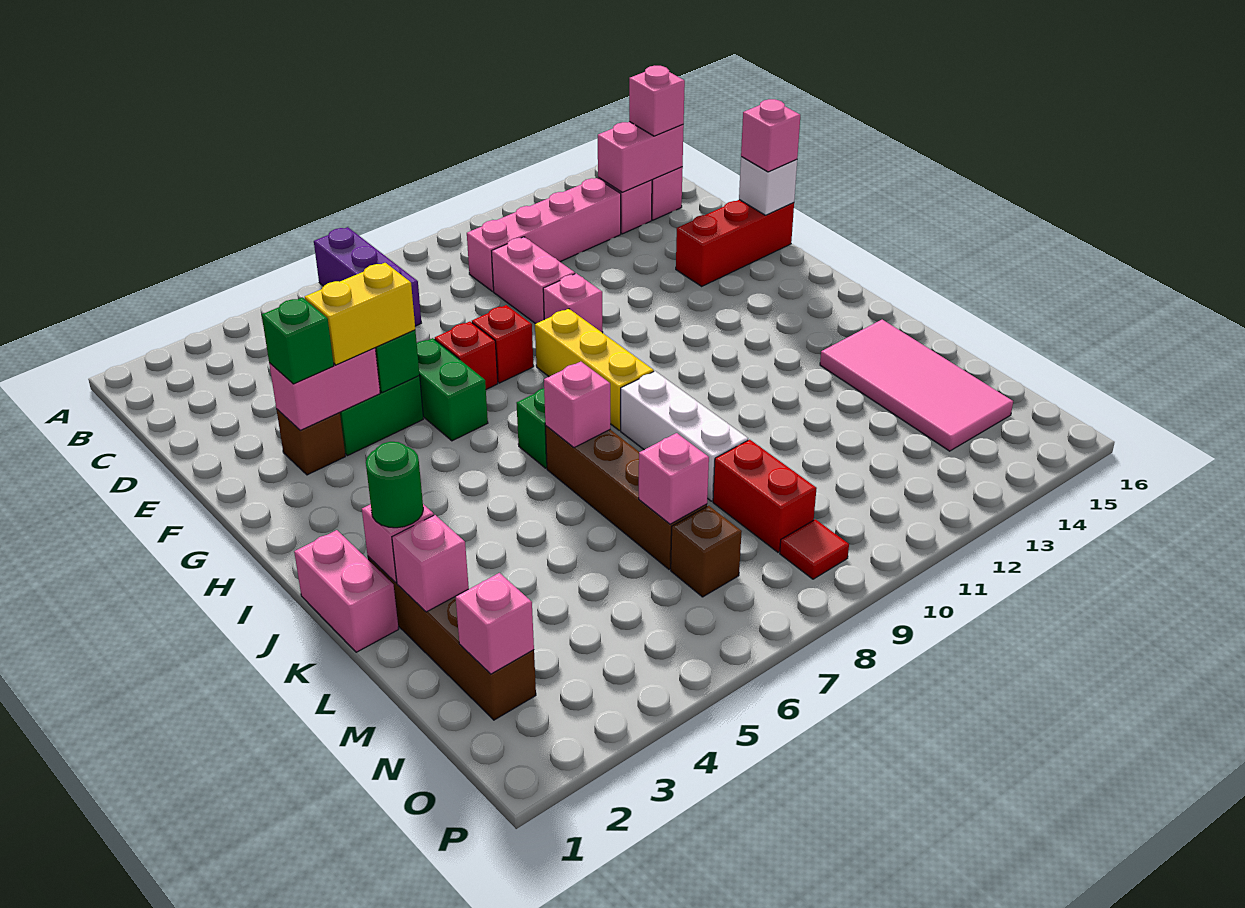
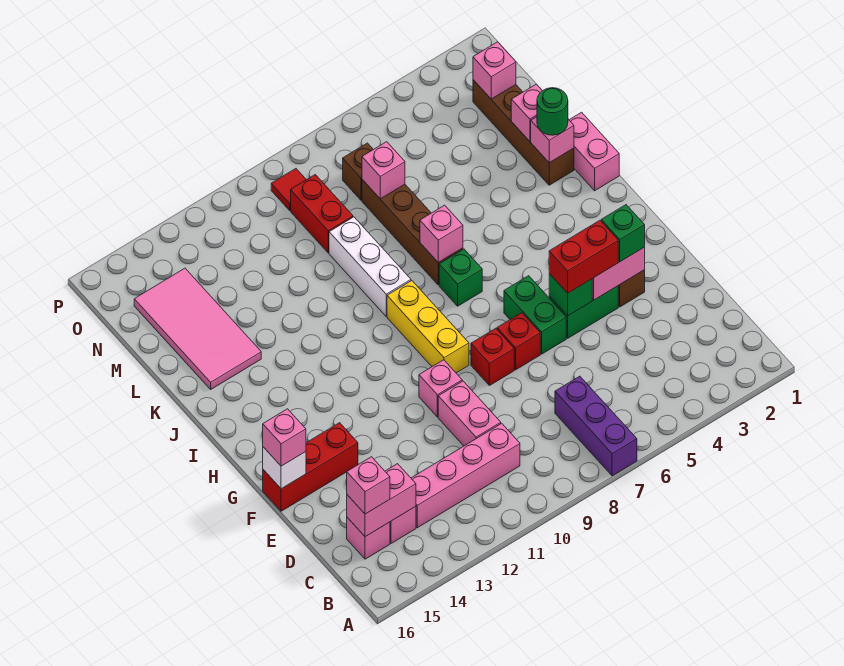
yellow brick F4:F5 level 3 -> red brick F4:F5 level 3

